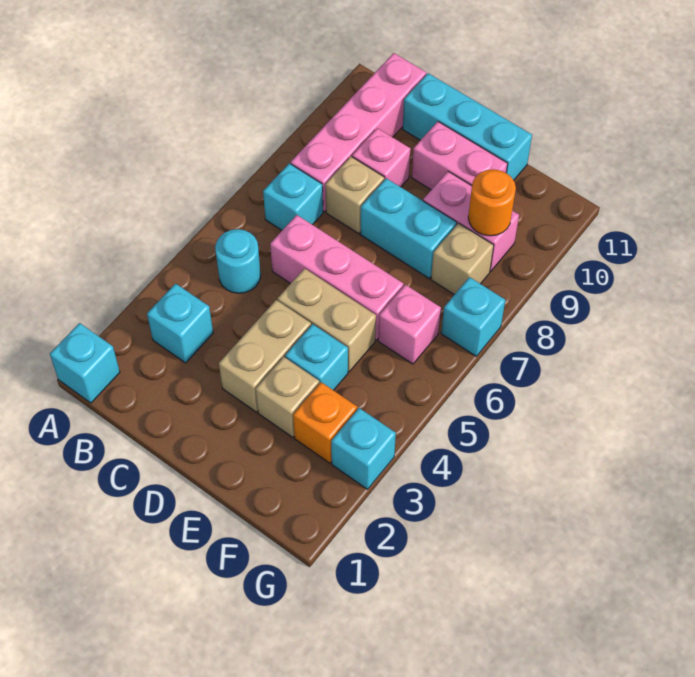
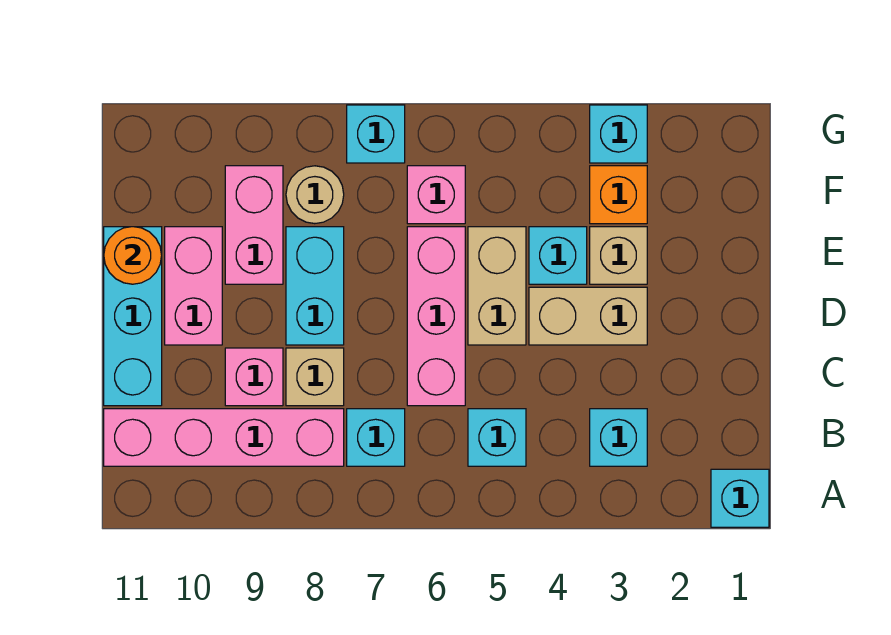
cyan round brick B5 level 1 -> cyan brick B5 level 1
tan brick F8 level 1 -> tan round brick F8 level 1
orange round brick F9 level 2 -> orange round brick E11 level 2

